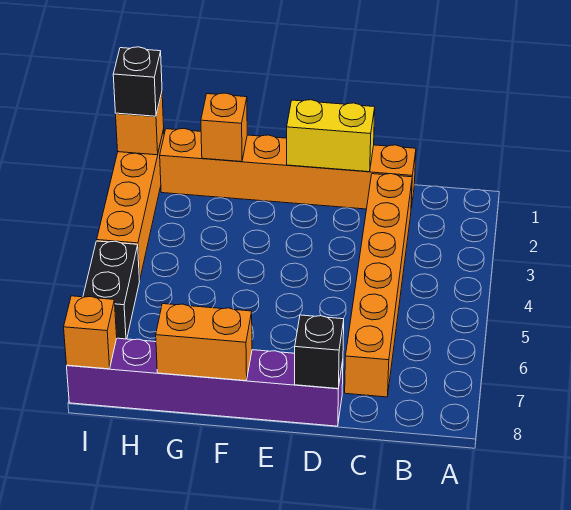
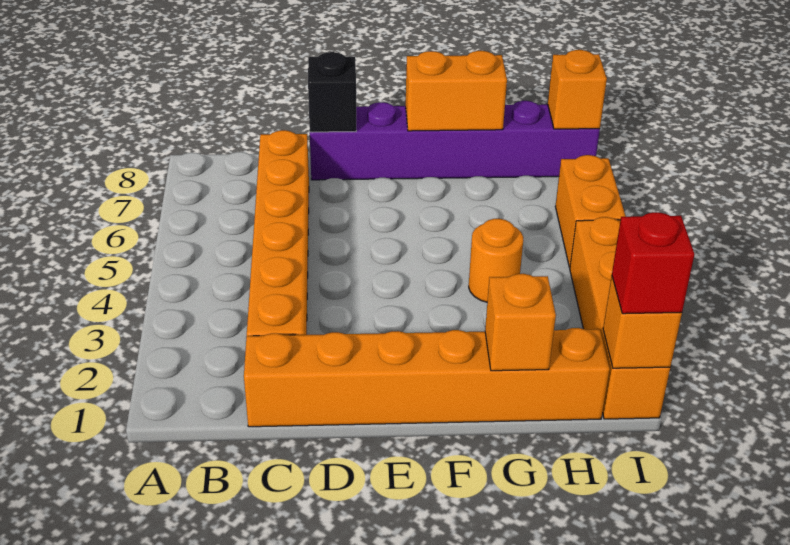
yellow brick D1:E1 level 2 -> none
none -> orange round brick G4 level 1
black brick I1 level 3 -> red brick I1 level 3
black brick I5:I6 level 1 -> orange brick I5:I6 level 1

